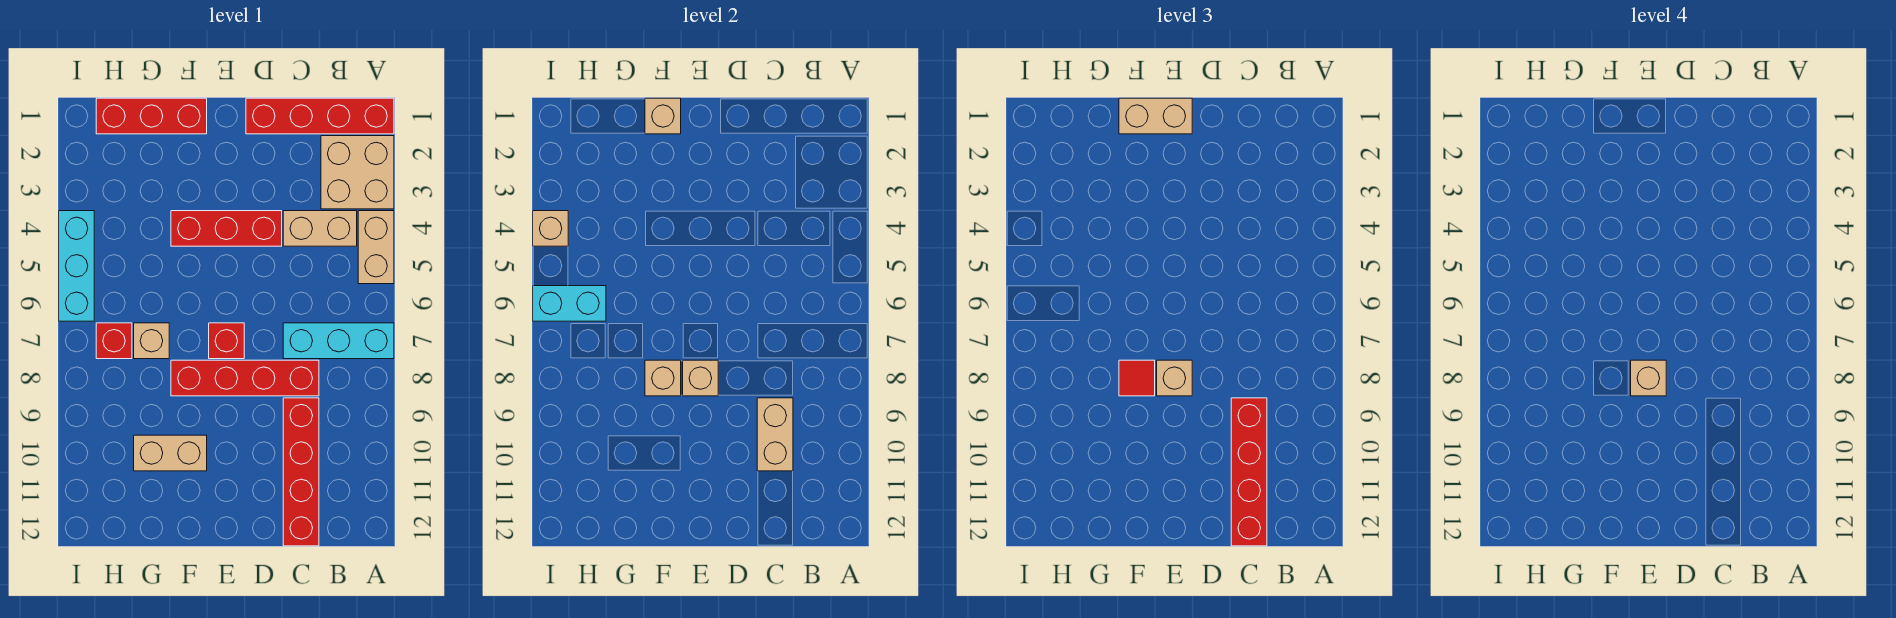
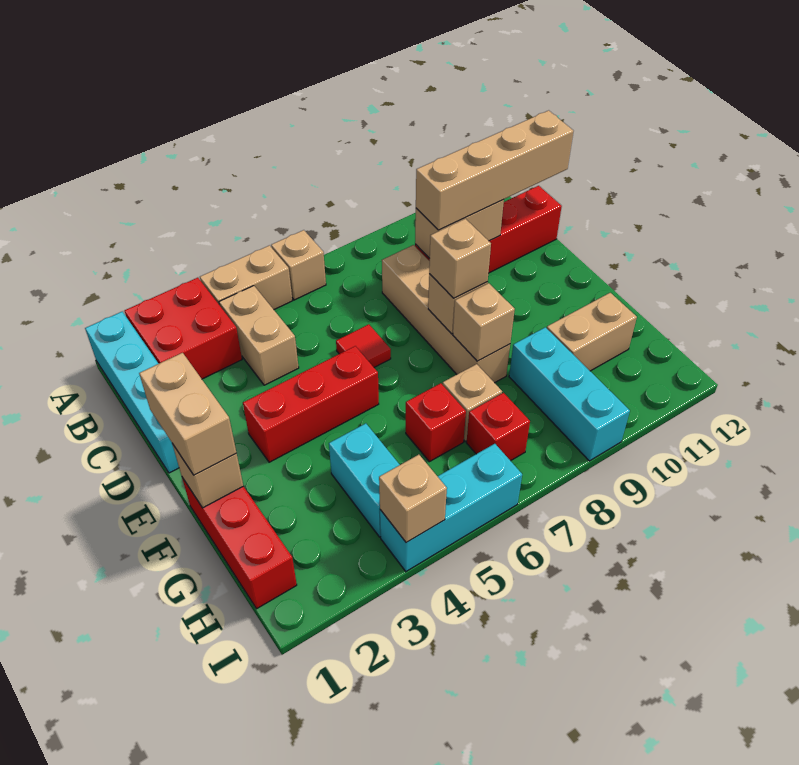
red brick A1:D1 level 1 -> cyan brick A1:D1 level 1
tan brick A2:B3 level 1 -> red brick A2:B3 level 1
cyan brick A7:C7 level 1 -> cyan brick G9:I9 level 1
red brick C8:F8 level 1 -> tan brick C8:F8 level 1
red brick C9:C12 level 3 -> tan brick C9:C12 level 3
red brick D4:F4 level 1 -> red brick E3:E5 level 1
red brick E7 level 1 -> red brick G6 level 1
tan brick E8 level 4 -> tan brick A6 level 1
red tile F8 level 3 -> red tile D6 level 1
tan brick F10:G10 level 1 -> tan brick G10:G11 level 1
cyan brick H6:I6 level 2 -> cyan brick G4:H4 level 1

